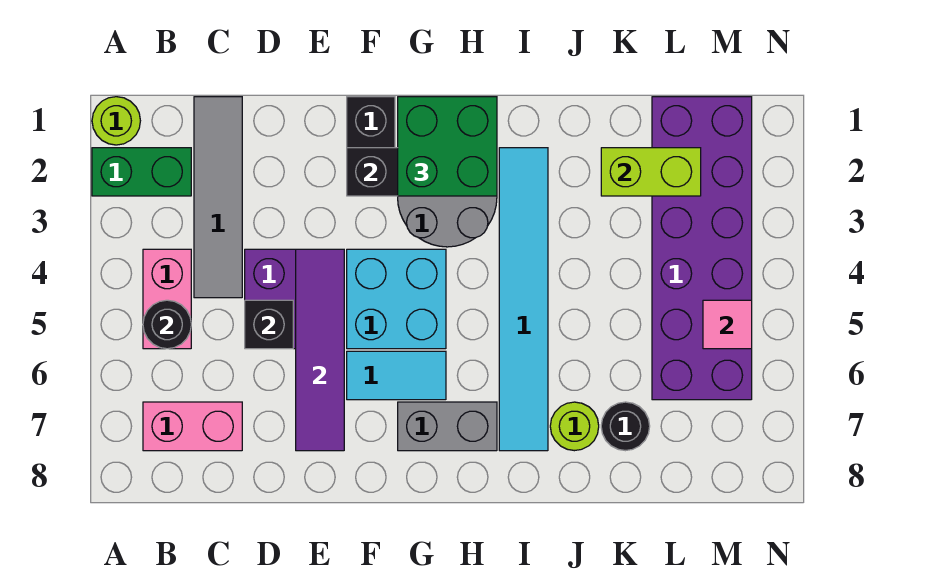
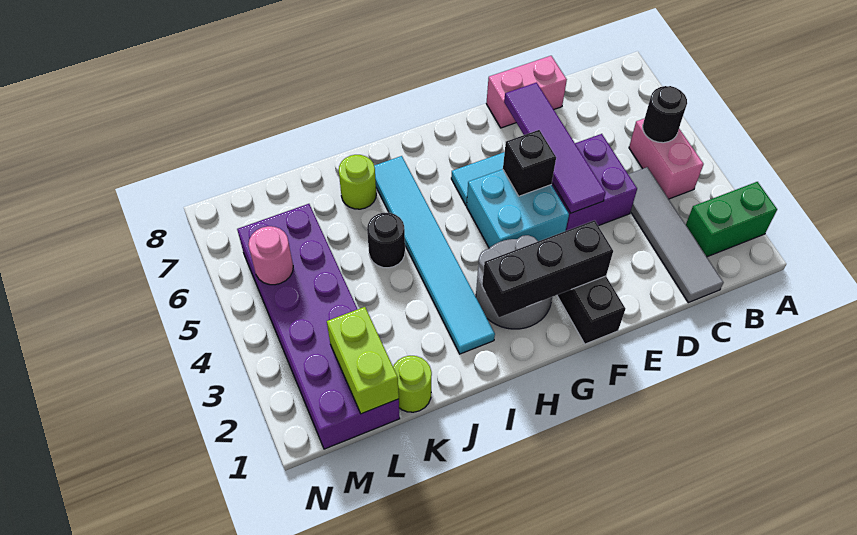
lime round brick A1 level 1 -> lime round brick K1 level 1
pink brick B7:C7 level 1 -> pink brick D8:E8 level 1
black brick D5 level 2 -> black brick F5 level 2
green brick G1:H2 level 3 -> none
grey brick G7:H7 level 1 -> none
lime brick K2:L2 level 2 -> lime brick L1:L2 level 2
black round brick K7 level 1 -> black round brick J5 level 1
pink tile M5 level 2 -> pink round brick M5 level 2

